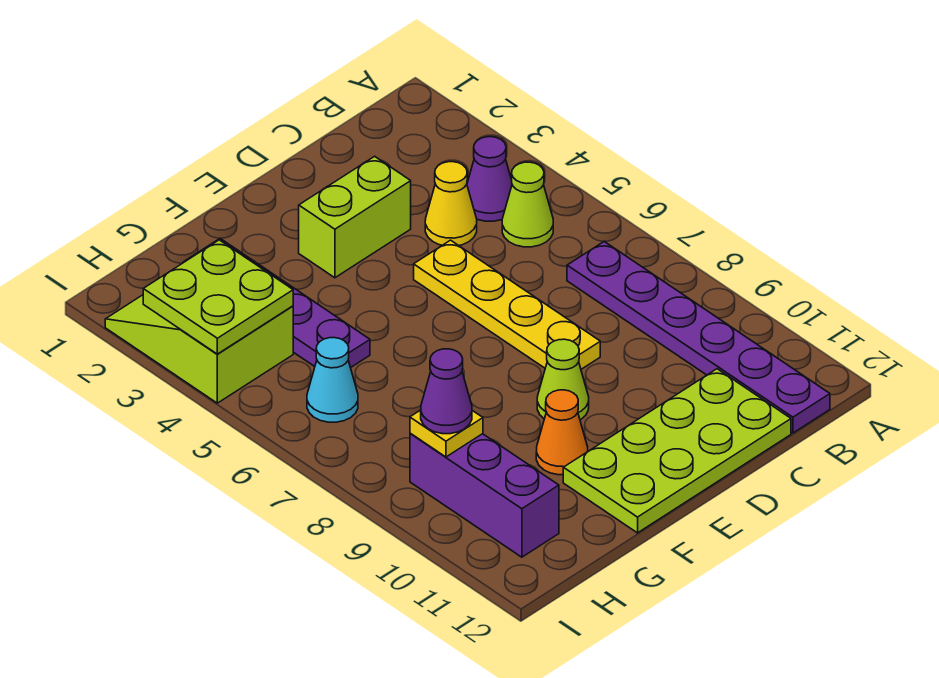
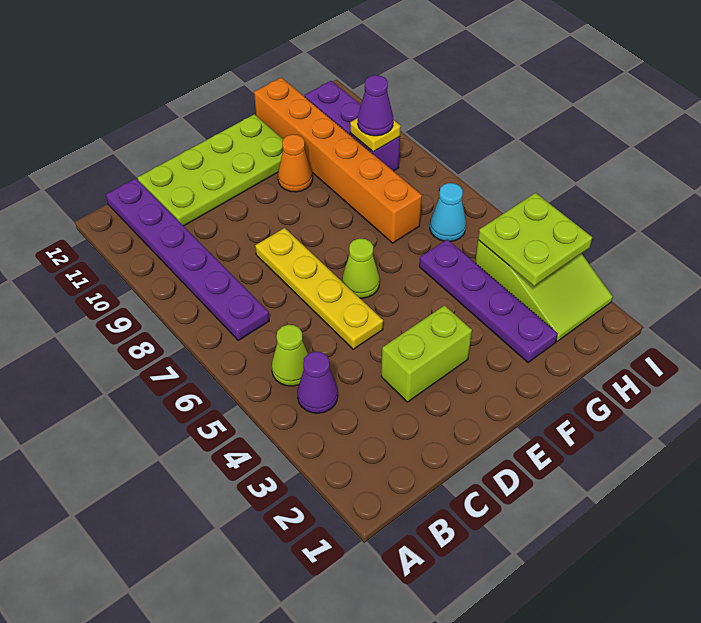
yellow cone C4 level 1 -> none
lime cone E9 level 1 -> lime cone E6 level 1
none -> orange brick G7:G12 level 1

